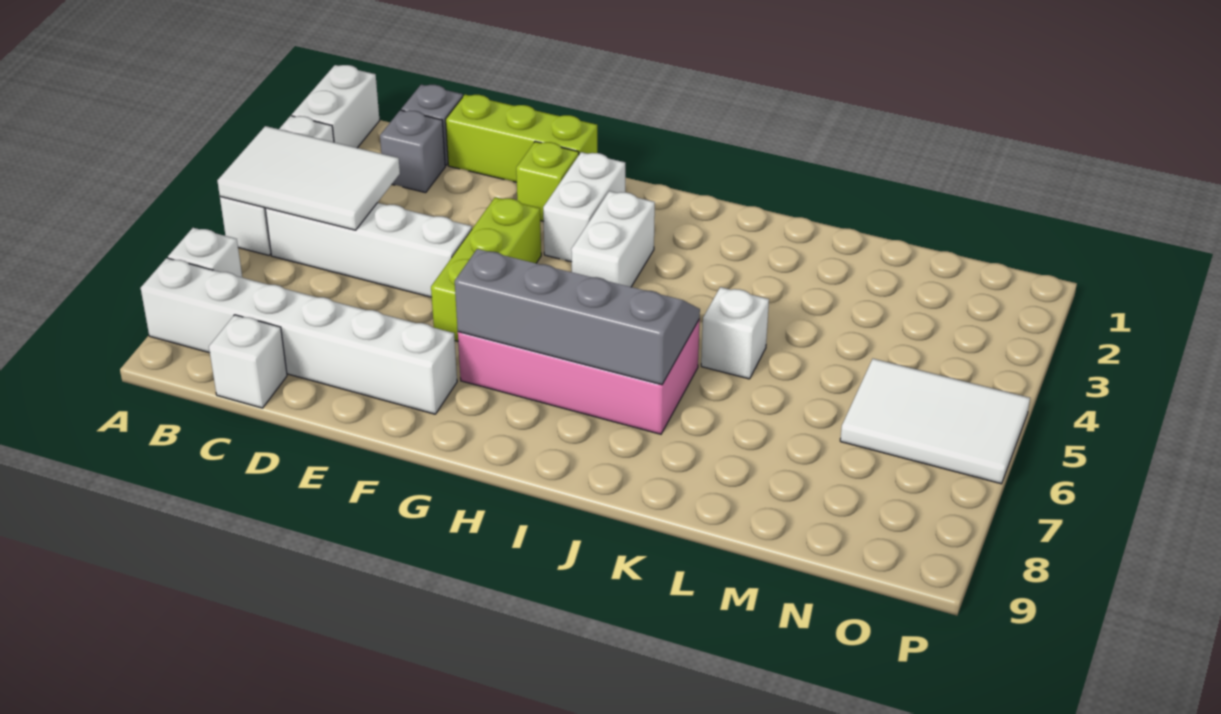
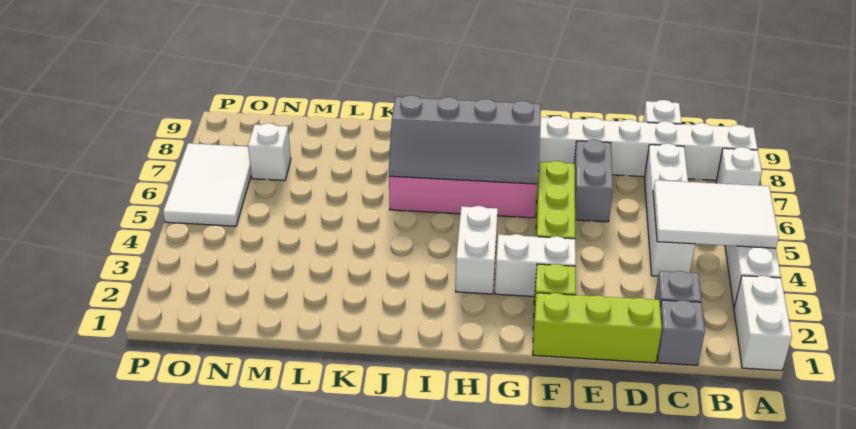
white brick B5:E5 level 1 -> white brick C4:C7 level 1
none -> grey brick E6:E7 level 1
white brick G2:G3 level 1 -> white brick F3:G3 level 1
white brick K5 level 1 -> white brick N7 level 1
white tile N5:P6 level 1 -> white tile O5:P7 level 1

